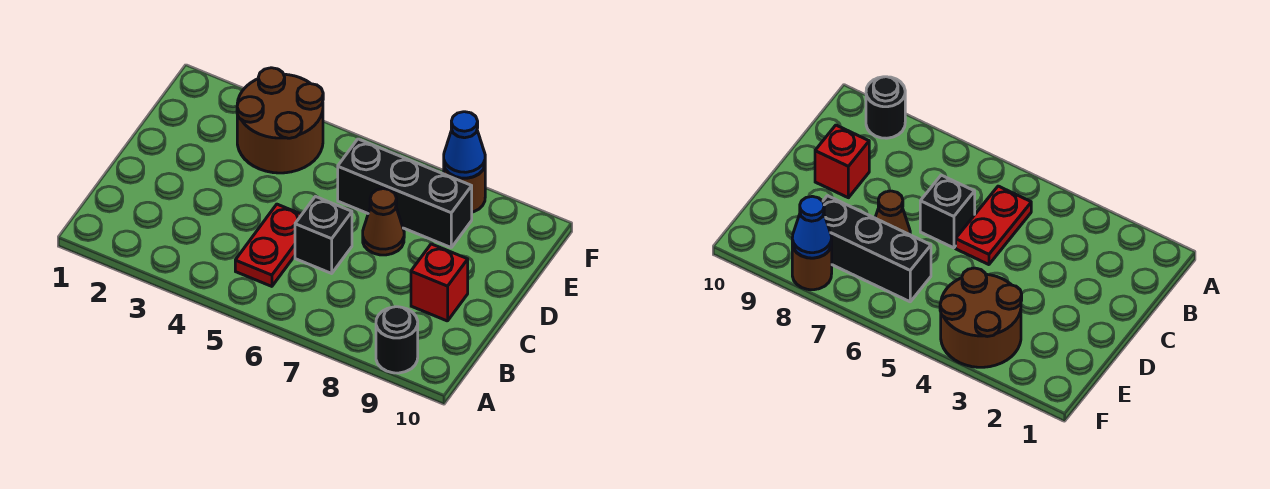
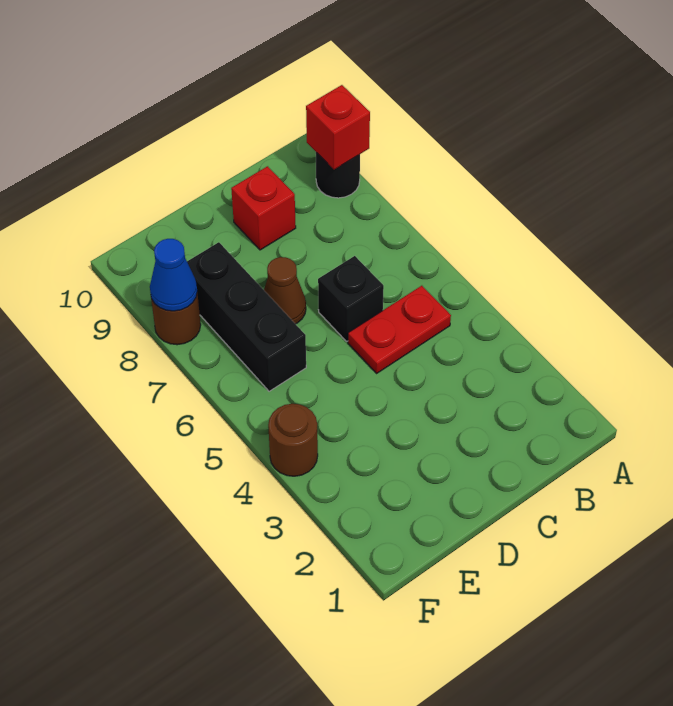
none -> red brick A9 level 2
brown round brick E3:F4 level 1 -> brown round brick F4 level 1

